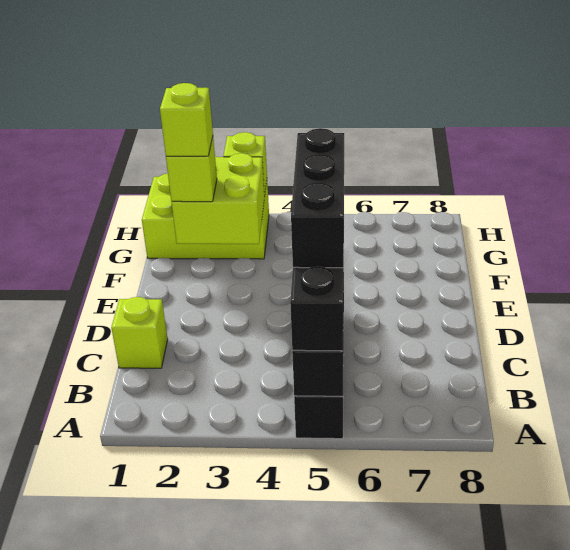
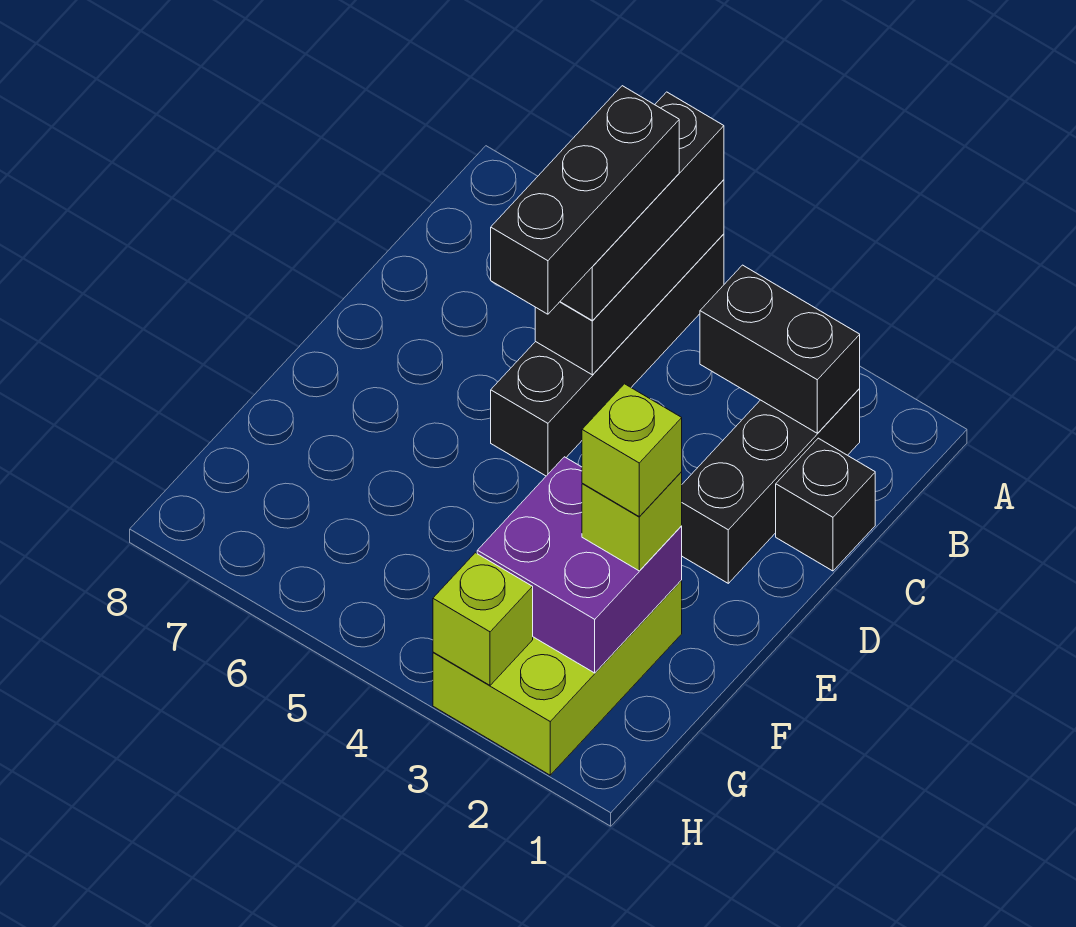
none -> black brick B2:D2 level 1
none -> black brick B2:B3 level 2
lime brick C1 level 1 -> black brick C1 level 1
lime brick F2:G3 level 2 -> purple brick F2:G3 level 2
lime brick G1:H3 level 1 -> lime brick F2:H3 level 1

